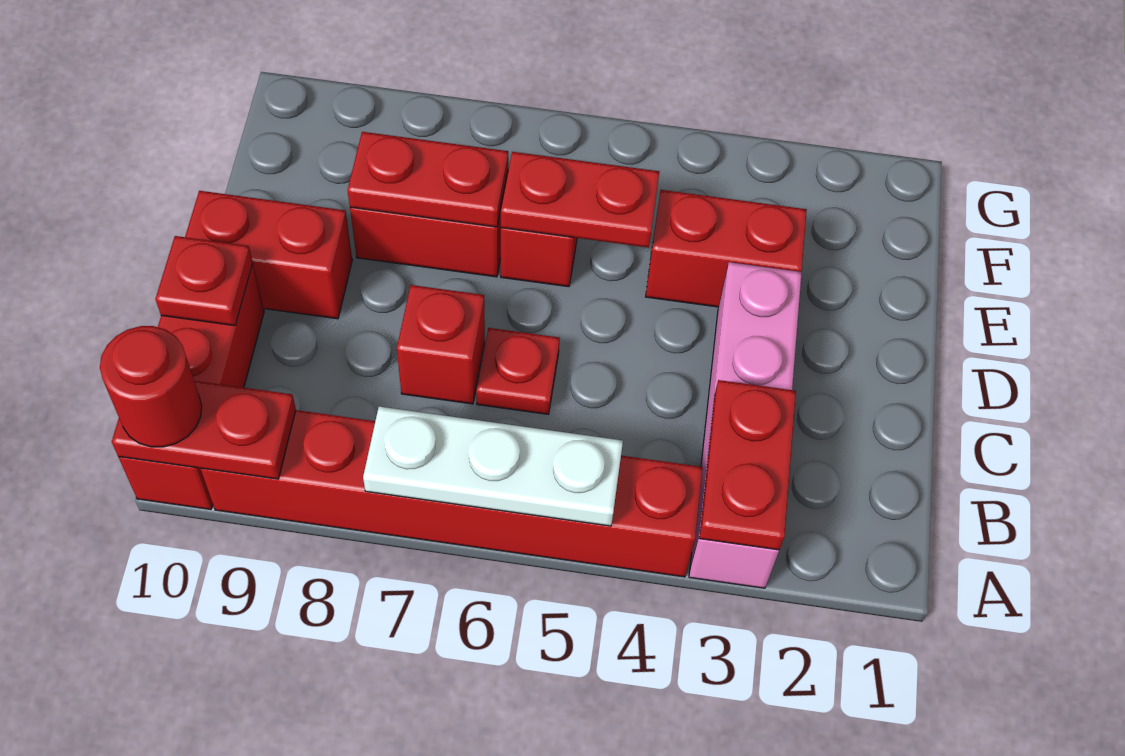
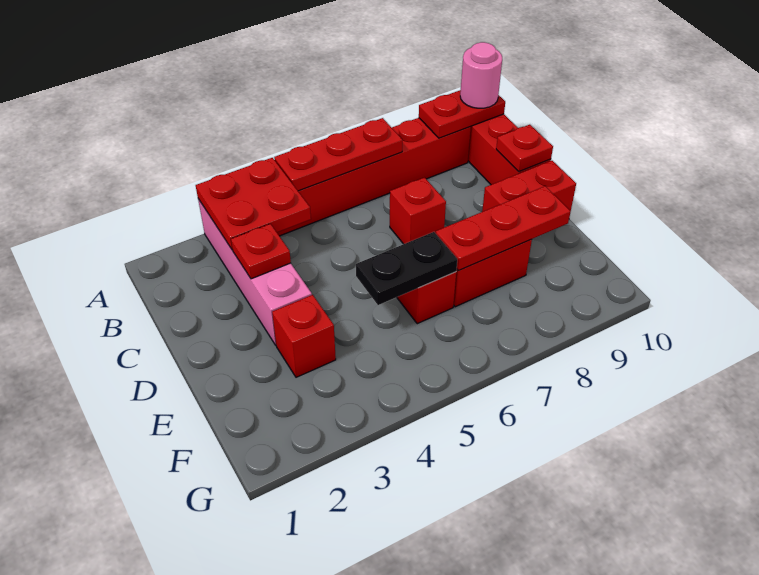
red plate A3:B3 level 2 -> red plate A3:B4 level 2
white plate A5:A7 level 2 -> red plate A5:A7 level 2
red round brick A10 level 3 -> pink round brick A10 level 3
red plate C6 level 1 -> red plate C3 level 2
red brick E3:E4 level 1 -> red brick E3 level 1
red plate E5:E6 level 2 -> black plate E5:E6 level 2
red plate E7:E8 level 2 -> red plate E7:E9 level 2

